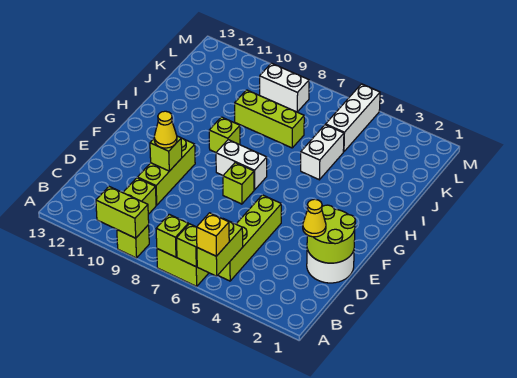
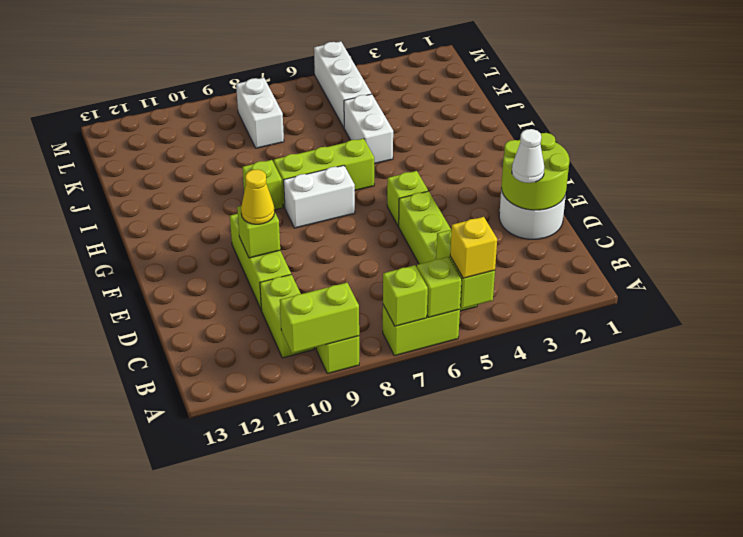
yellow cone D2 level 3 -> white cone D2 level 3
lime brick F7 level 1 -> lime brick F5 level 1
lime brick J7:J9 level 1 -> lime brick H6:H8 level 1
white brick L8:L9 level 1 -> white brick K8:L8 level 1

